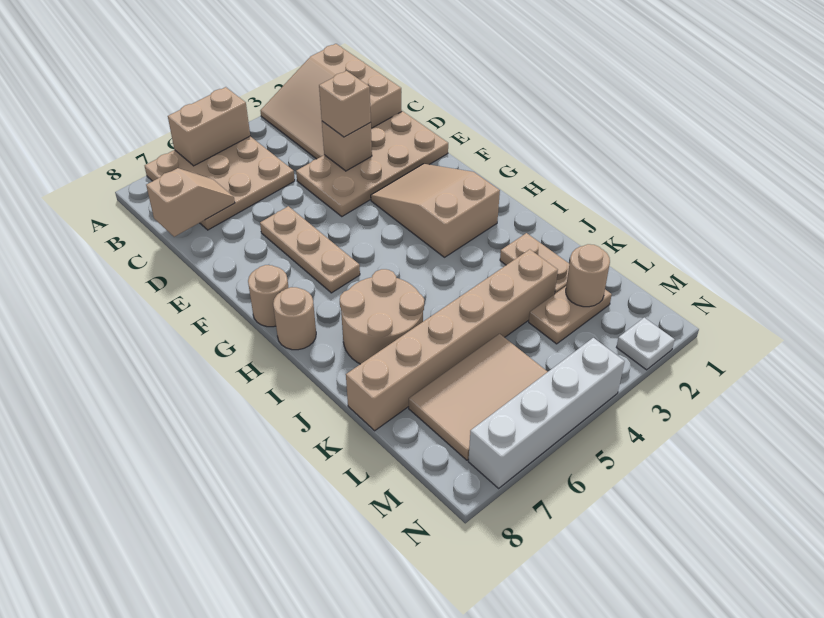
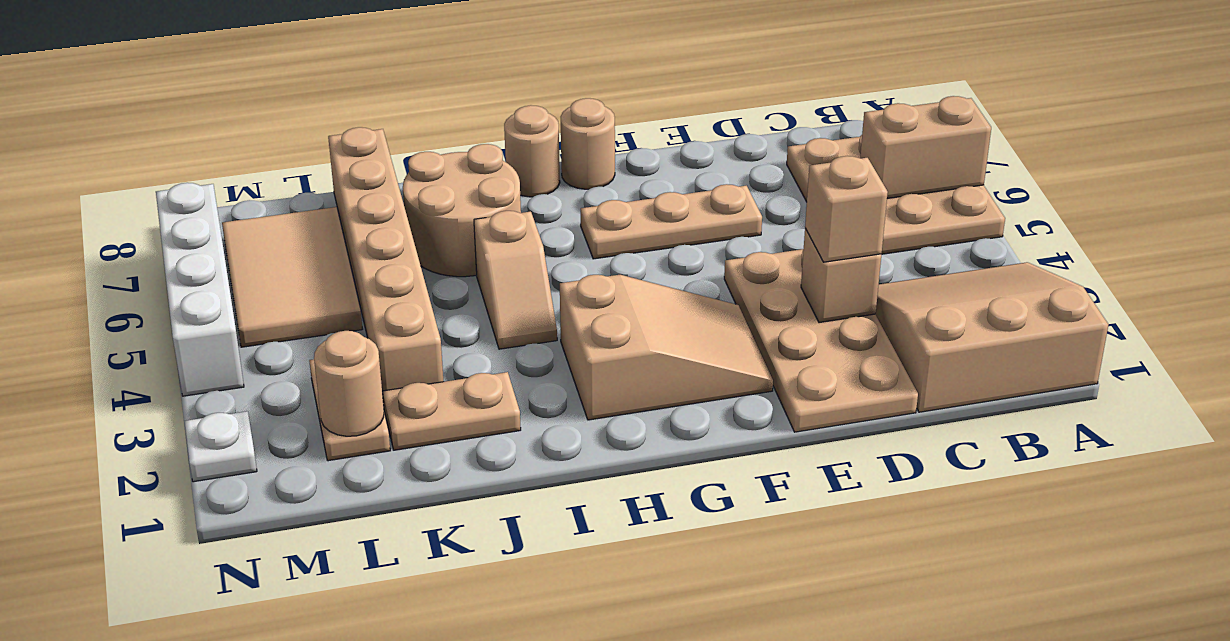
tan brick A5:A6 level 2 -> tan brick A6:B6 level 2
tan slope C7:C8 level 2 top 8 -> tan slope I4:I5 level 1 top 5

